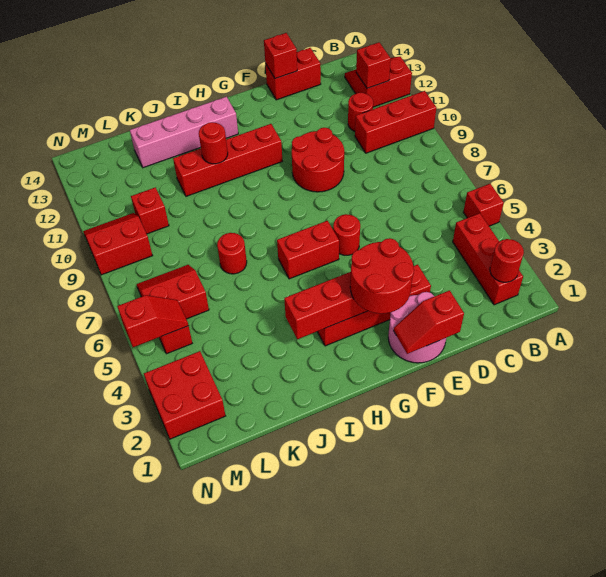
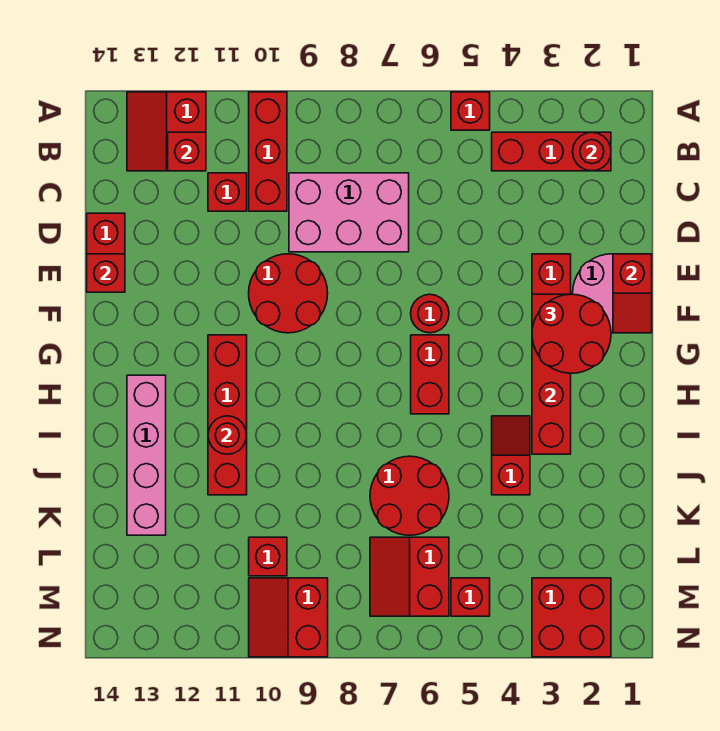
none -> pink brick C7:D9 level 1
red round brick C11 level 1 -> red brick C11 level 1
red round brick J7 level 1 -> red round brick J6:K7 level 1
red slope M5:N5 level 2 top N -> red slope I4:J4 level 1 top J

